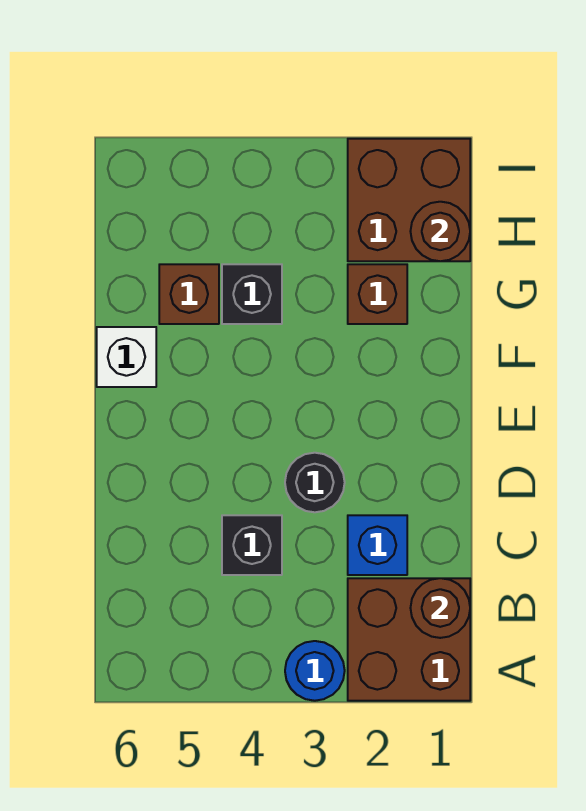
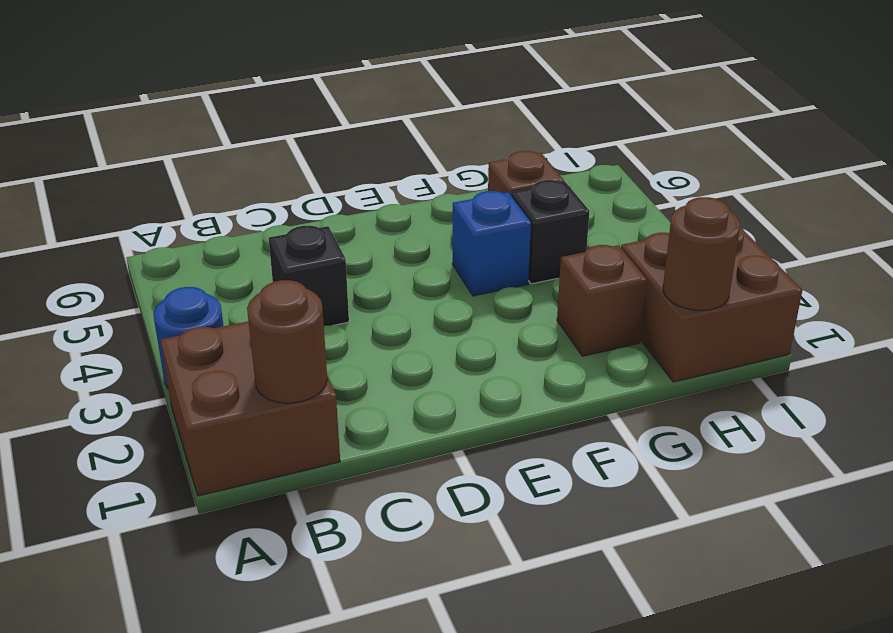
blue brick C2 level 1 -> blue brick F4 level 1
black round brick D3 level 1 -> none
white brick F6 level 1 -> none

